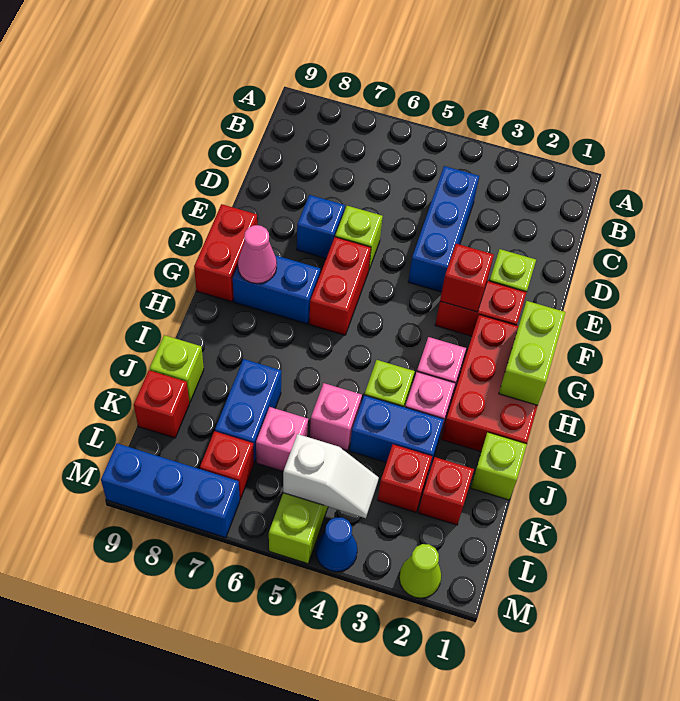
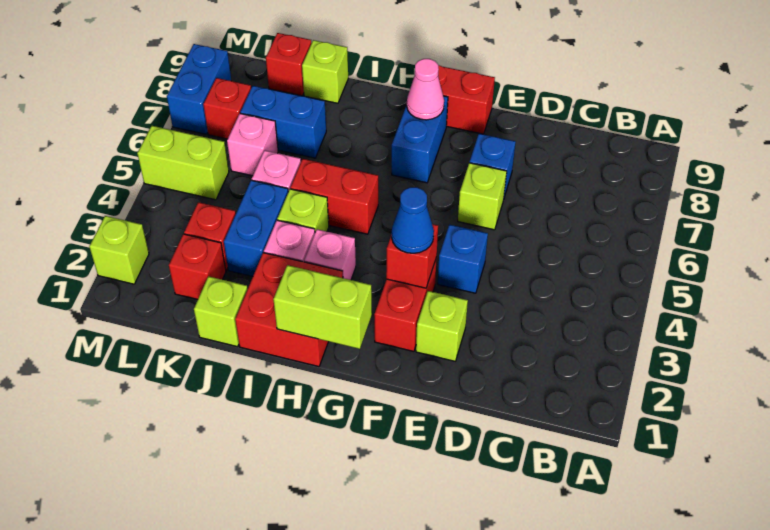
blue brick C4:E4 level 1 -> blue brick E4 level 1
red brick F6:G6 level 1 -> red brick H5:I5 level 1
red brick G1:I2 level 1 -> red brick H1:I2 level 1
white slope L4:L5 level 2 top 5 -> none
lime cone M2 level 1 -> lime brick M2 level 1
blue cone M4 level 1 -> blue cone F3 level 3
blue brick M7:M9 level 1 -> blue brick M7:M8 level 1

